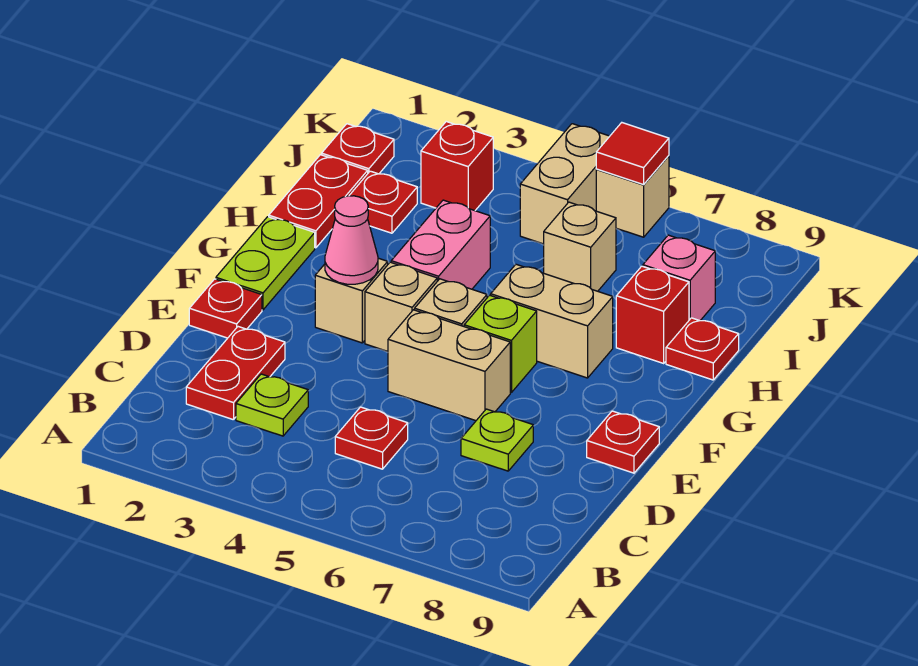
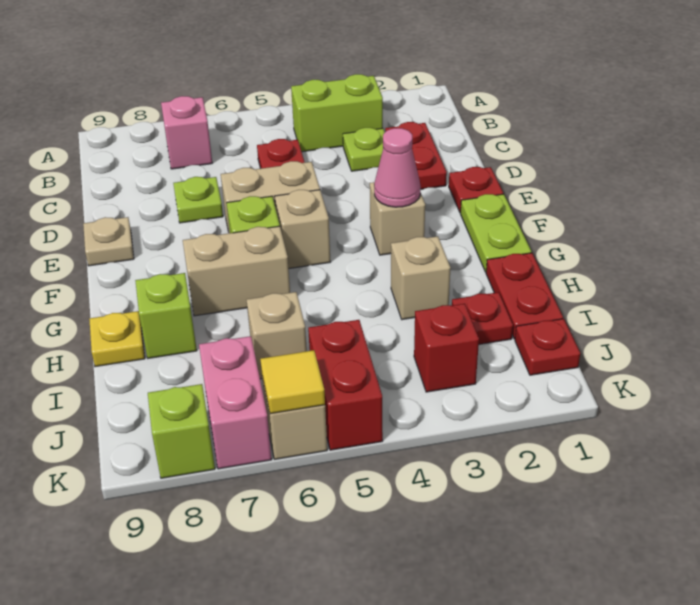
none -> lime brick B3:B4 level 1
red plate E9 level 1 -> tan plate E9 level 1
tan brick F4 level 1 -> tan brick H3 level 1
pink brick G4:H4 level 1 -> pink brick J7:K7 level 1
red brick H8 level 1 -> lime brick H8 level 1
red plate H9 level 1 -> yellow plate H9 level 1
pink brick I8 level 1 -> pink brick B7 level 1
tan brick J5:K5 level 1 -> red brick J5:K5 level 1
red tile K6 level 2 -> yellow tile K6 level 2
none -> lime brick K8 level 1

